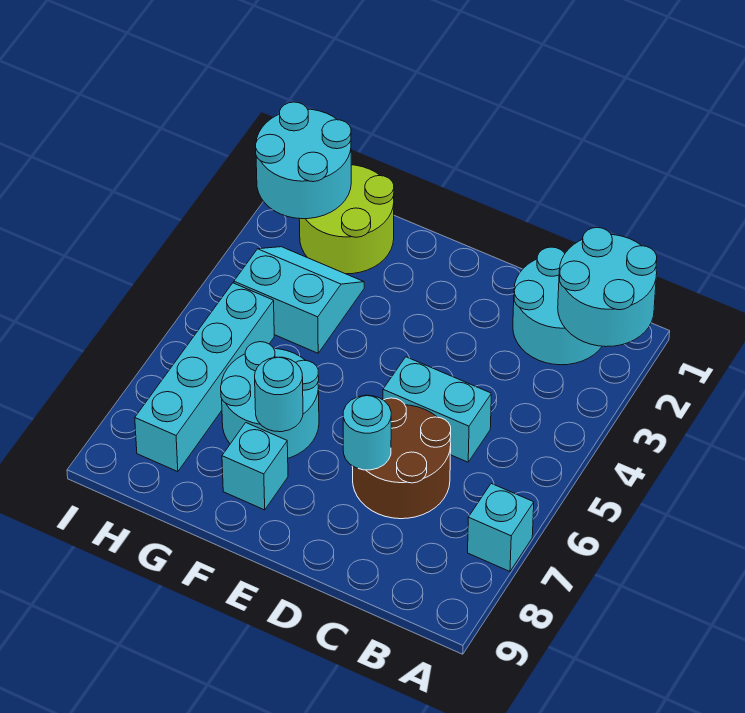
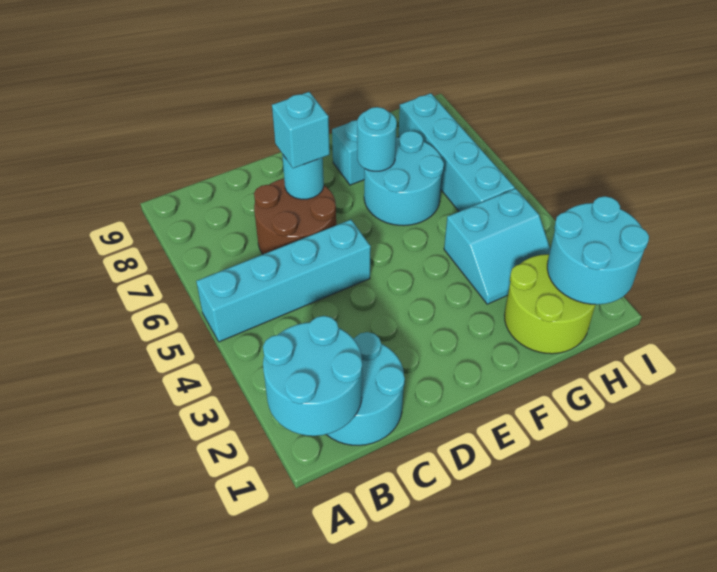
cyan brick A7 level 1 -> cyan brick D7 level 3
cyan brick C5:D5 level 1 -> cyan brick A5:D5 level 1

